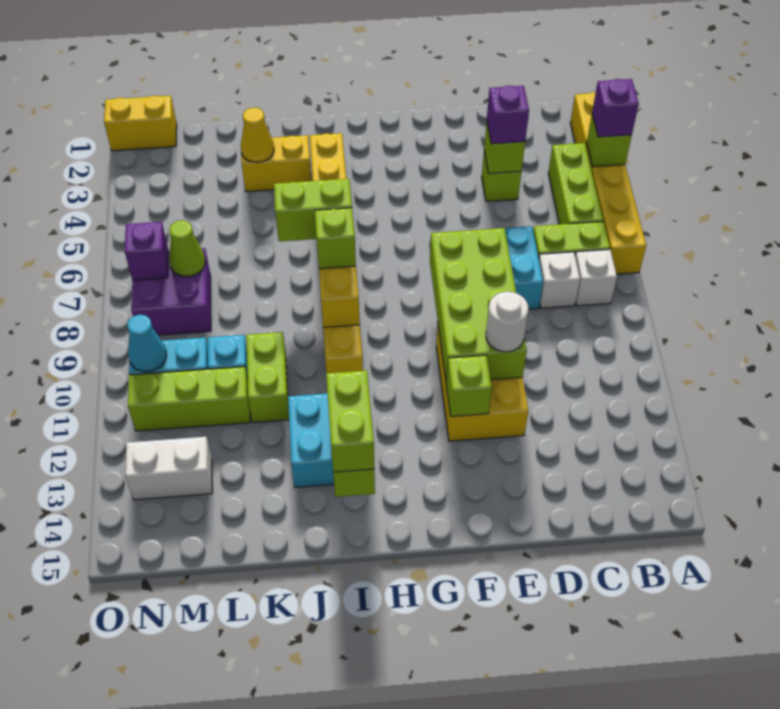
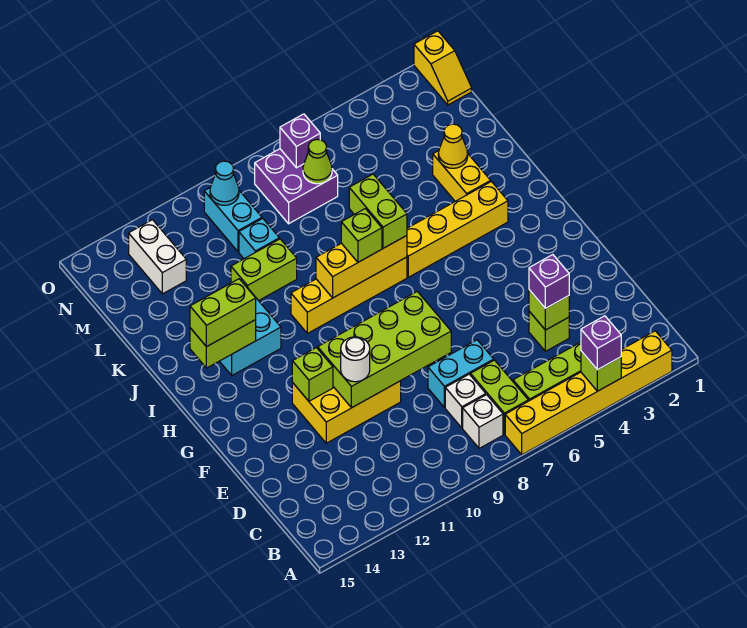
lime brick L11:N11 level 1 -> none
yellow brick N1:O1 level 1 -> yellow slope N1:O1 level 1 top O

